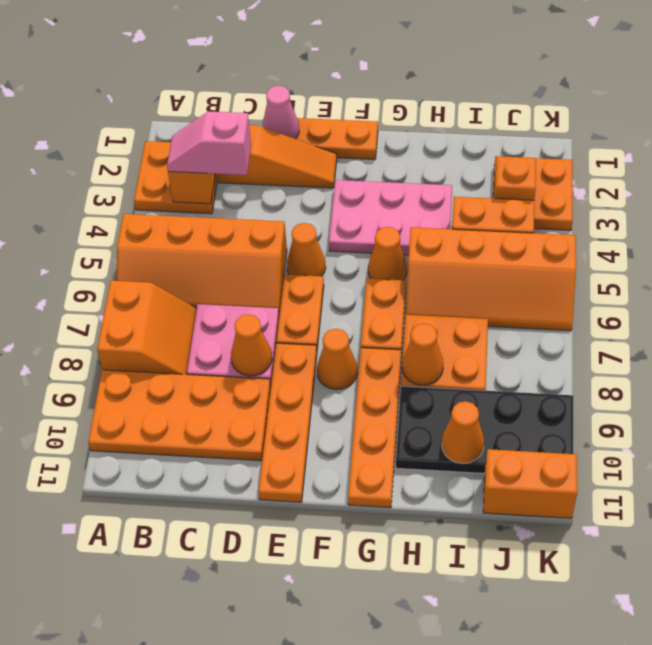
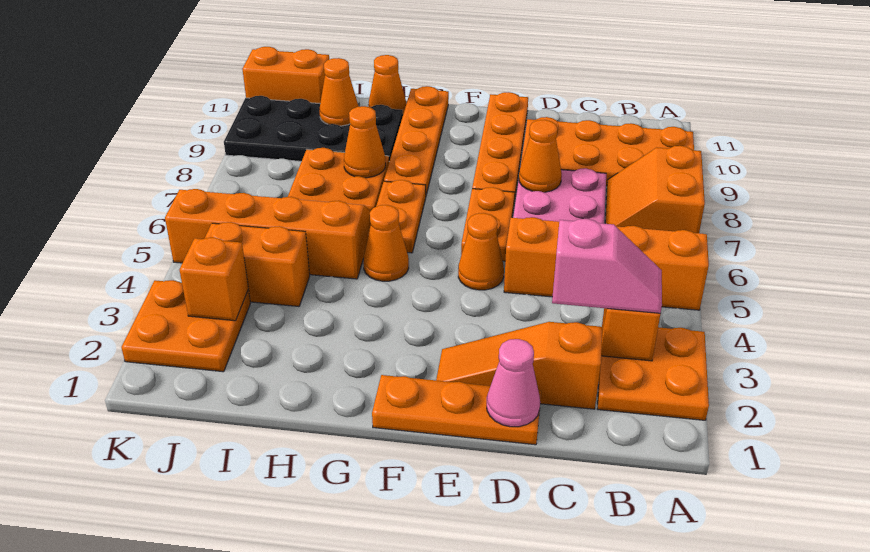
pink plate F3:H4 level 1 -> none
orange cone F8 level 1 -> orange cone H11 level 1

